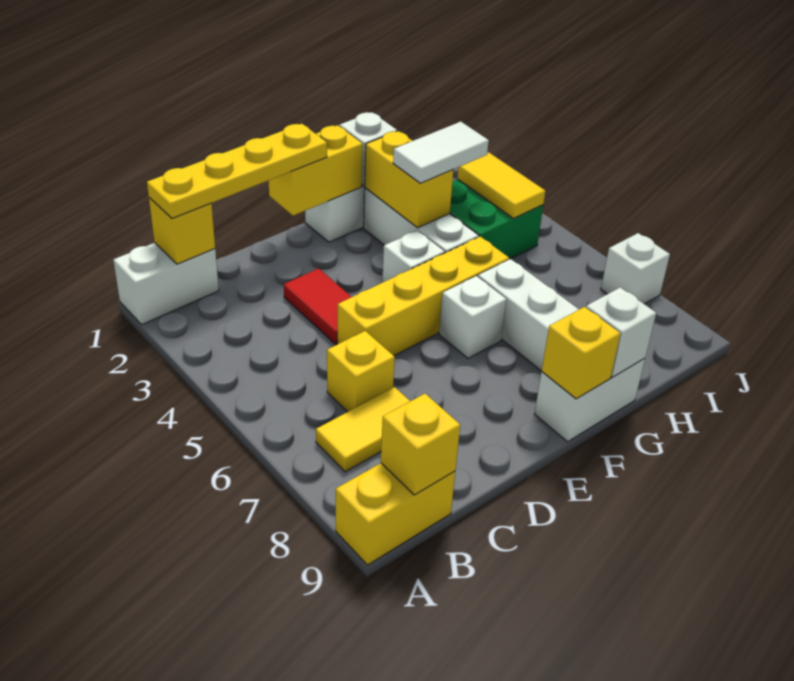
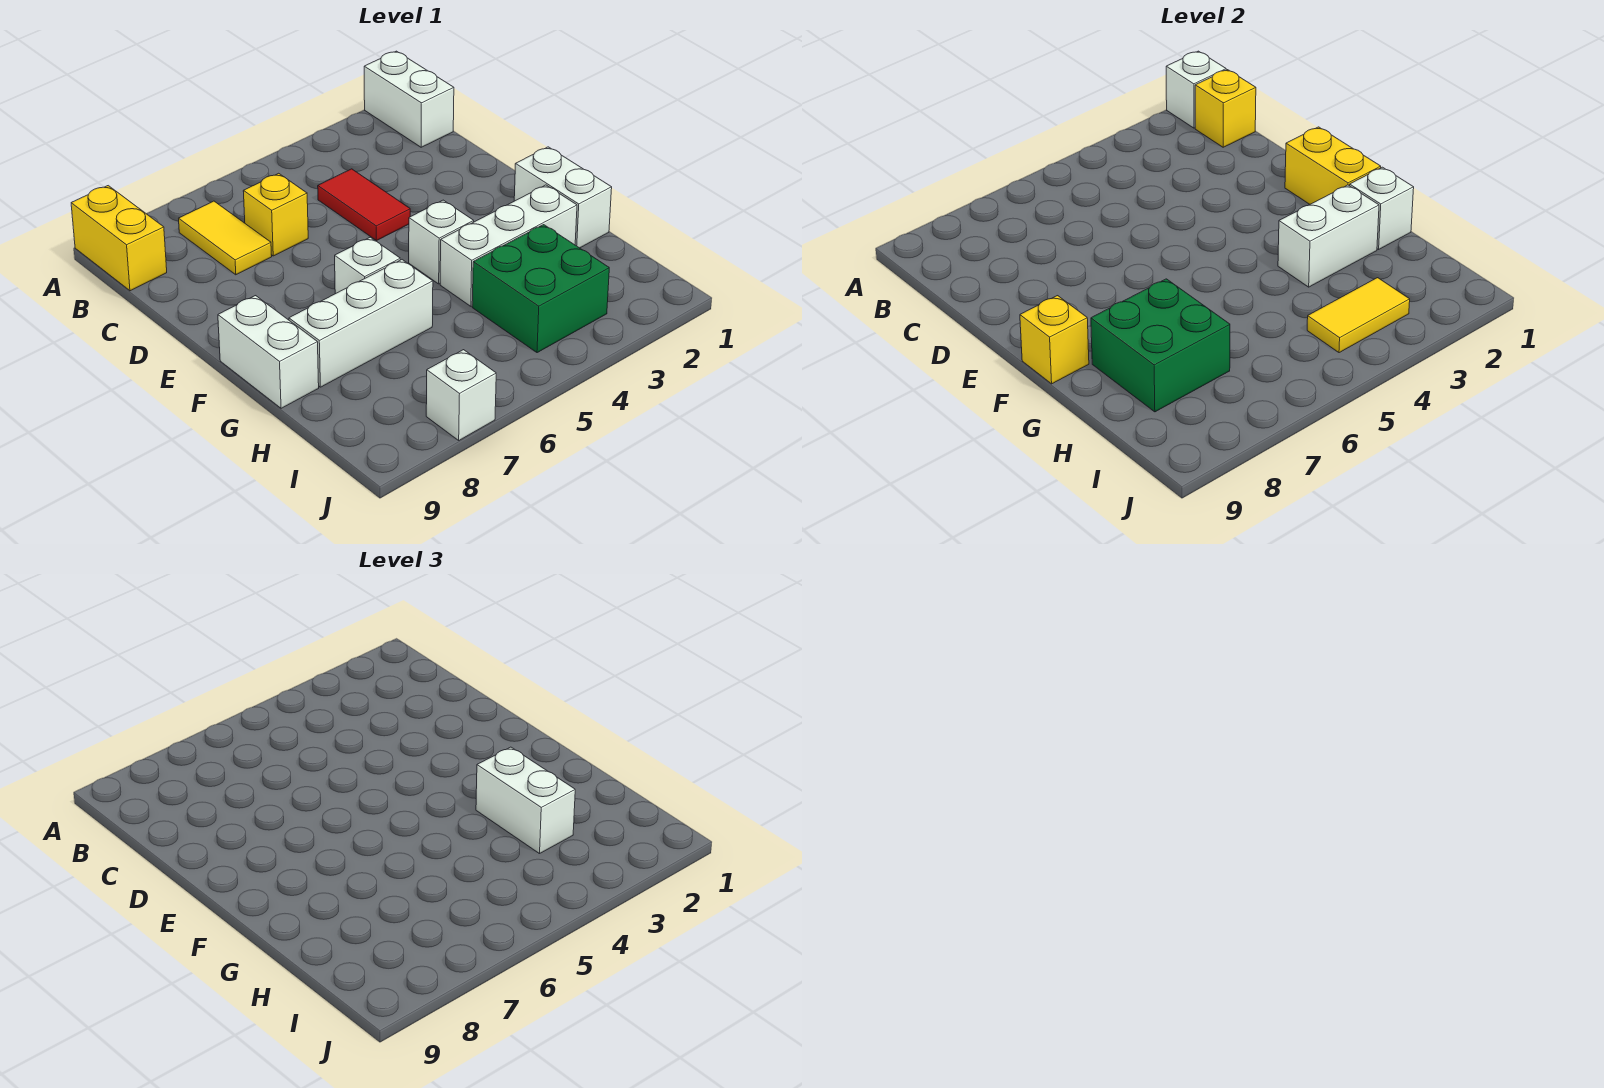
yellow plate B1:E1 level 3 -> none
yellow brick B9 level 2 -> none
red tile D3:D4 level 1 -> red tile C4:D4 level 1
yellow brick D5:G5 level 1 -> none
yellow brick G2:G3 level 2 -> white brick G2:G3 level 2
white tile G3:H3 level 3 -> white brick G3:H3 level 3
none -> green brick G7:H8 level 2
white brick G9 level 2 -> white brick A1 level 2

